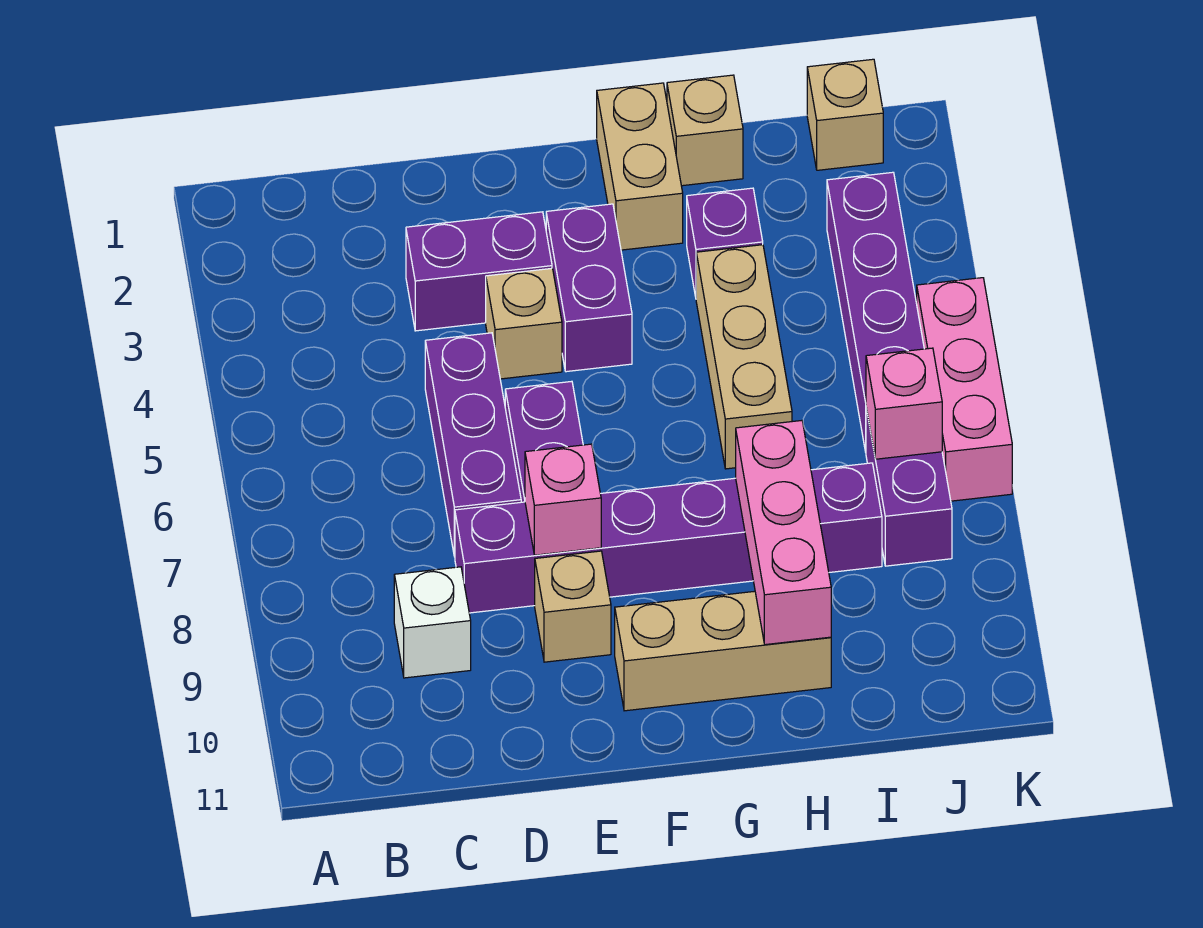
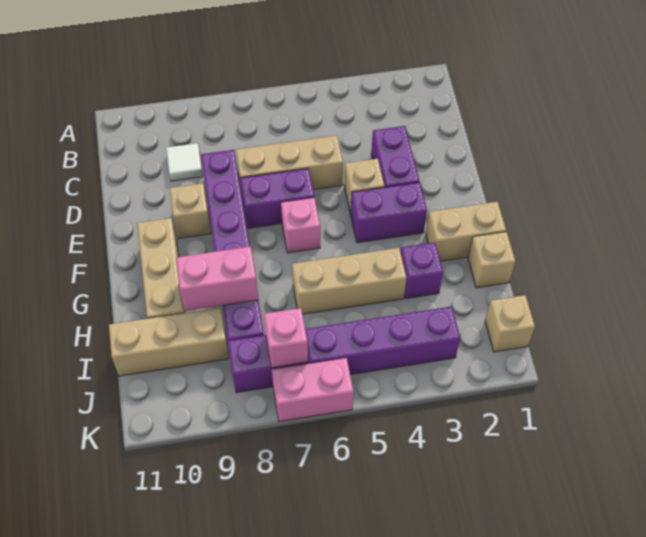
white brick C9 level 1 -> white tile C9 level 1
purple brick D5:D7 level 1 -> tan brick D5:D7 level 1
pink brick E8 level 2 -> pink brick F6 level 1
pink brick H8:H10 level 2 -> pink brick H8:H9 level 2
none -> tan brick I9:I11 level 1
pink brick K5:K7 level 1 -> pink brick K6:K7 level 1

